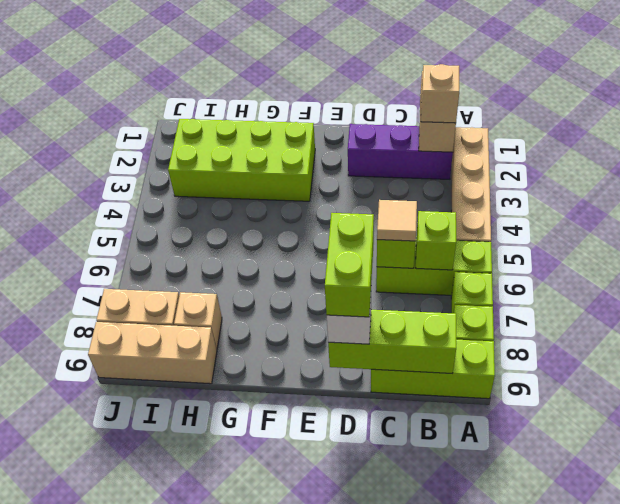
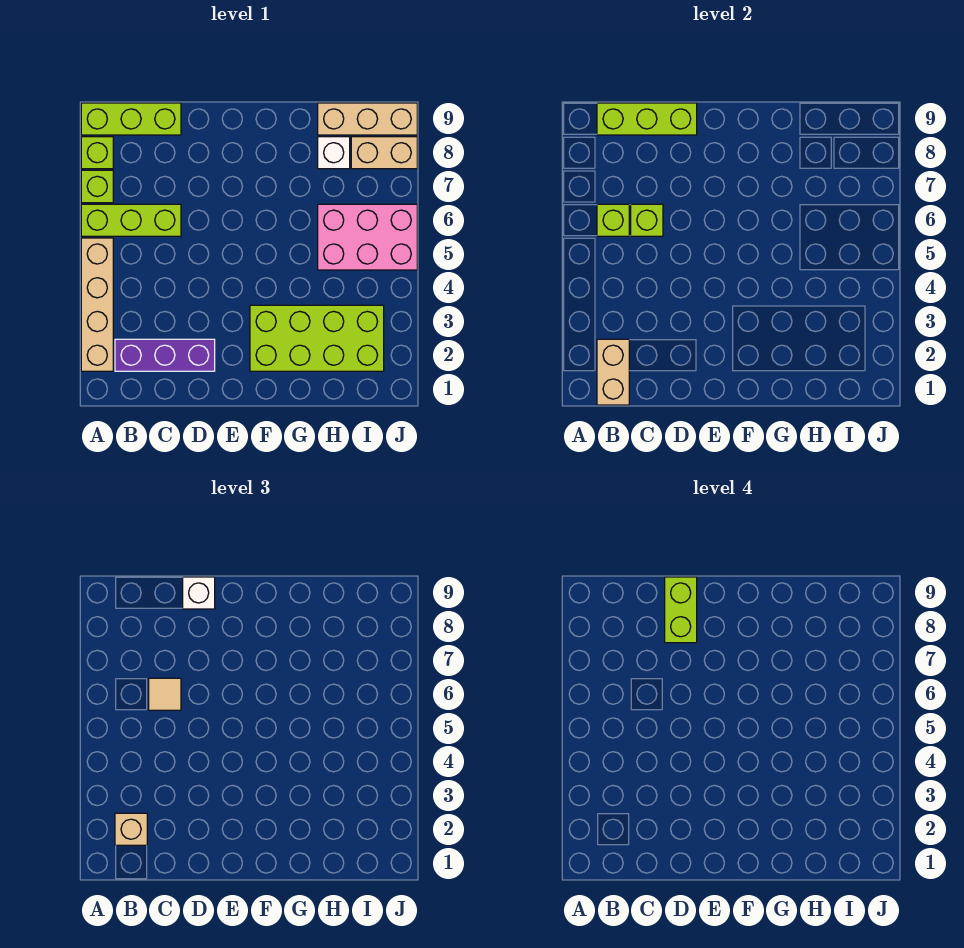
none -> pink brick H5:J6 level 1
tan brick H8 level 1 -> white brick H8 level 1

